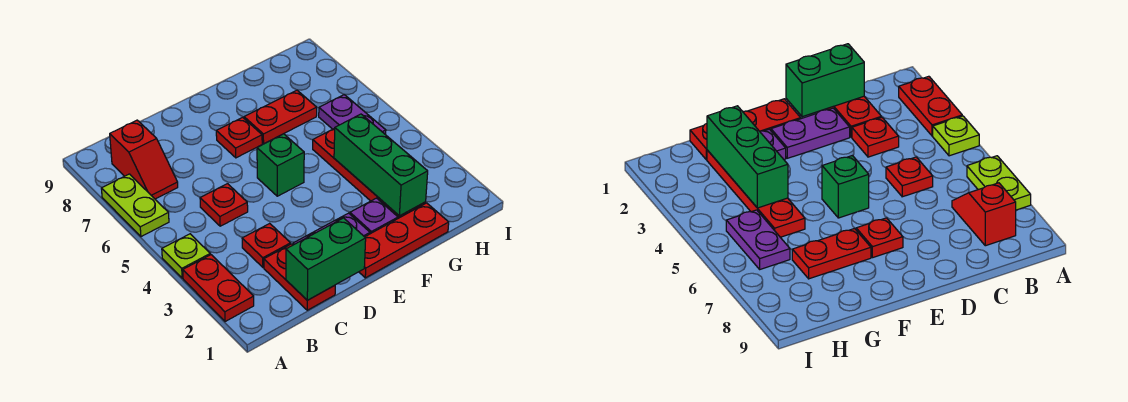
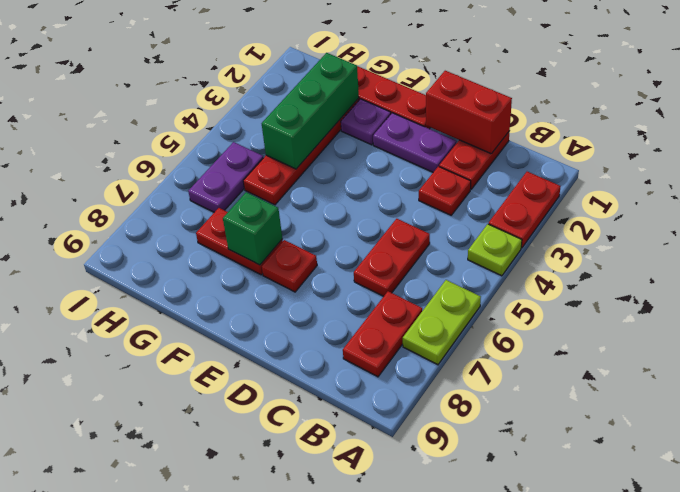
red slope B7:B8 level 1 top 8 -> red plate B7:B8 level 1
green brick C1:D1 level 2 -> red brick C1:D1 level 2
red plate C5 level 1 -> red plate C5:C6 level 1
green brick E5 level 1 -> green brick F7 level 2

